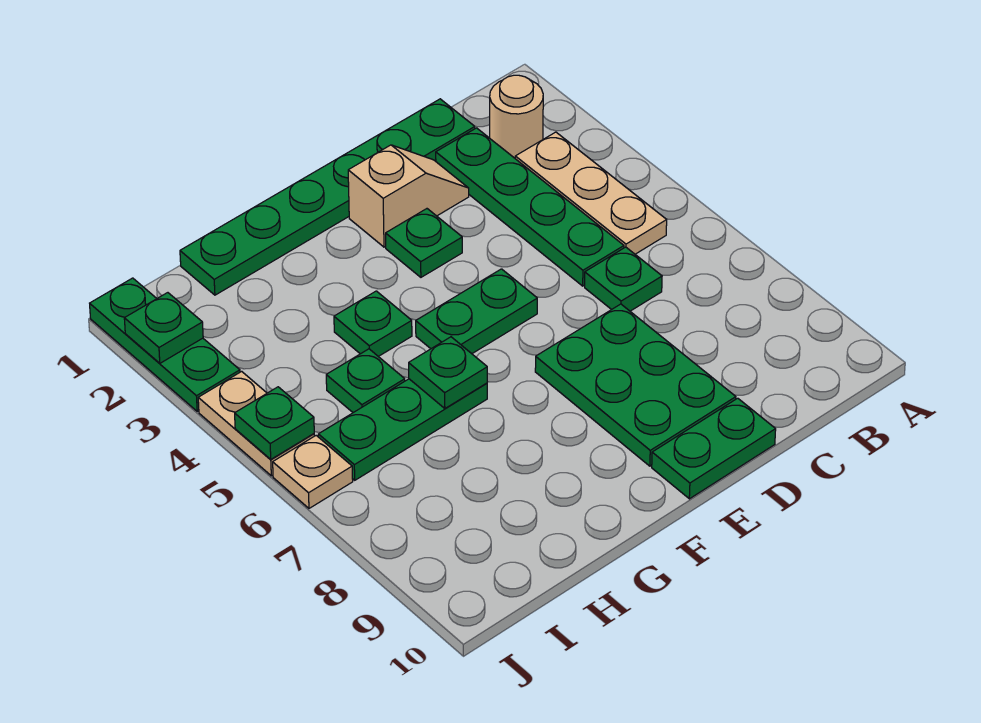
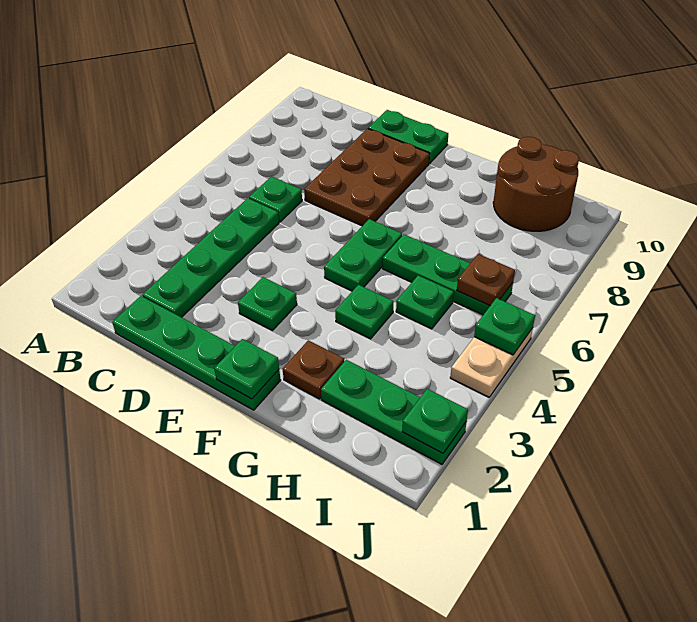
tan round brick B2 level 1 -> none
tan plate B3:B5 level 1 -> none
green plate C1:H1 level 1 -> green plate C1:F1 level 1
tan slope D2:E2 level 1 top E -> none
green plate D7:E9 level 1 -> brown plate D7:E9 level 1
green plate E5:F5 level 1 -> green plate F5:F6 level 1
none -> brown plate G2 level 1
green plate G6 level 2 -> green plate F1 level 2
none -> brown round brick H9:I10 level 1
none -> brown plate I6 level 2
green plate J1:J3 level 1 -> green plate H2:J2 level 1
tan plate J6 level 1 -> none

